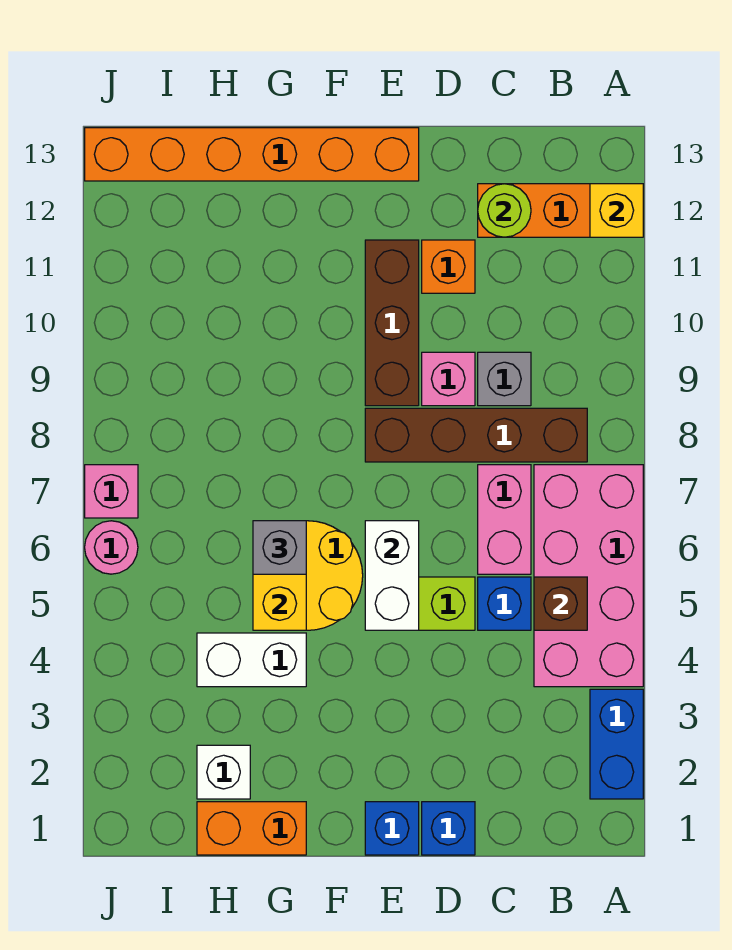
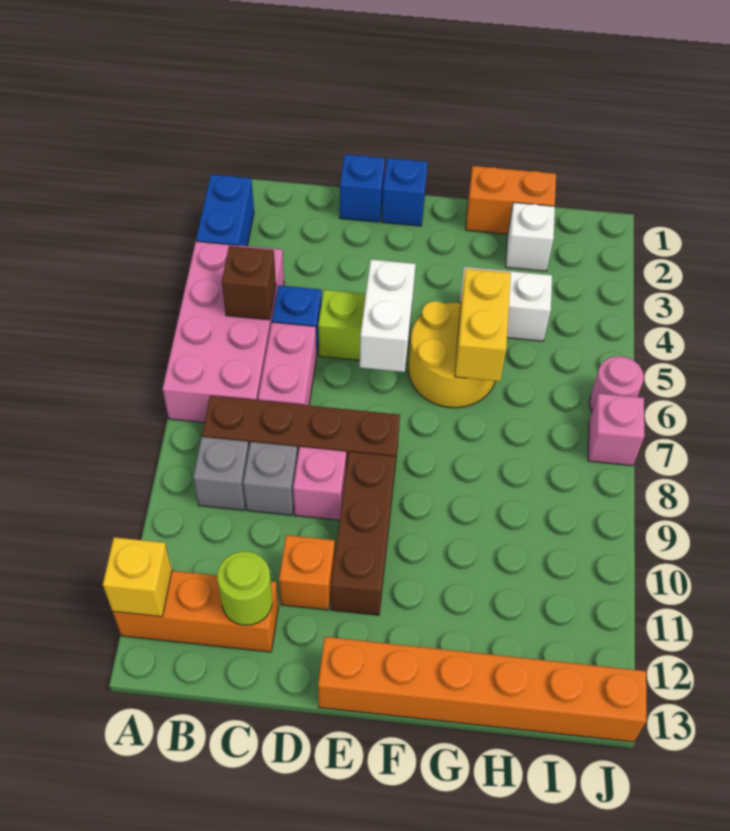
grey brick G6 level 3 -> grey brick B9 level 1

